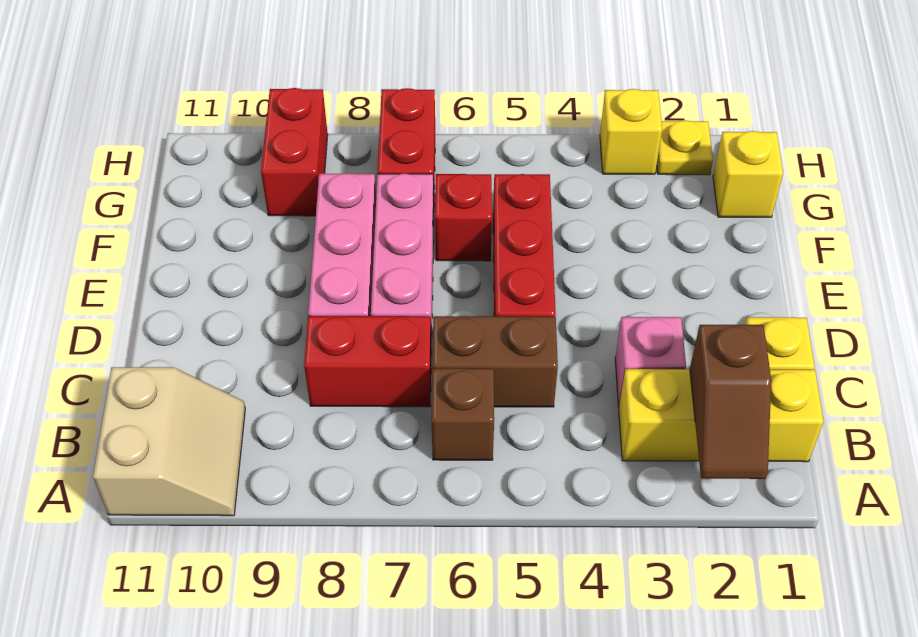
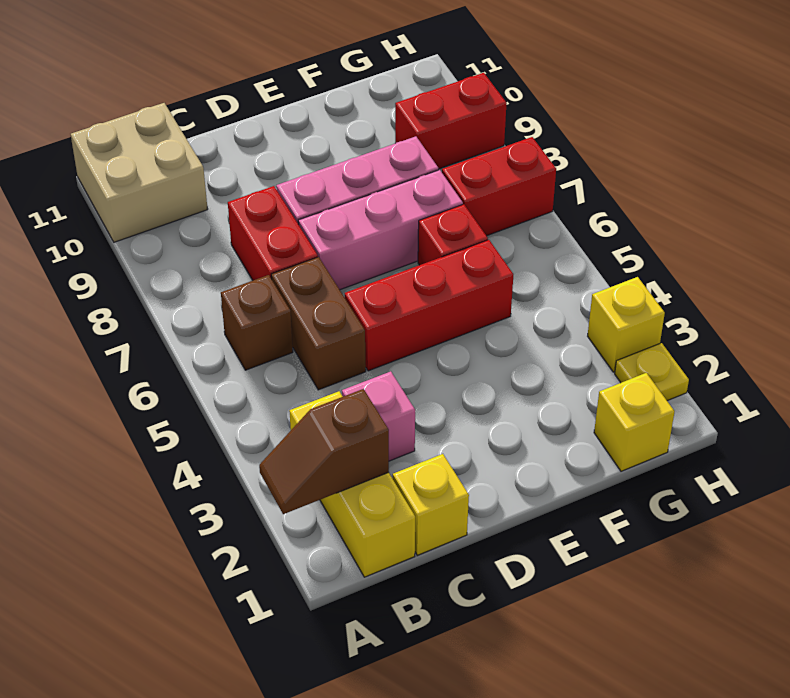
tan slope A10:B11 level 1 top 11 -> tan brick A10:B11 level 1

